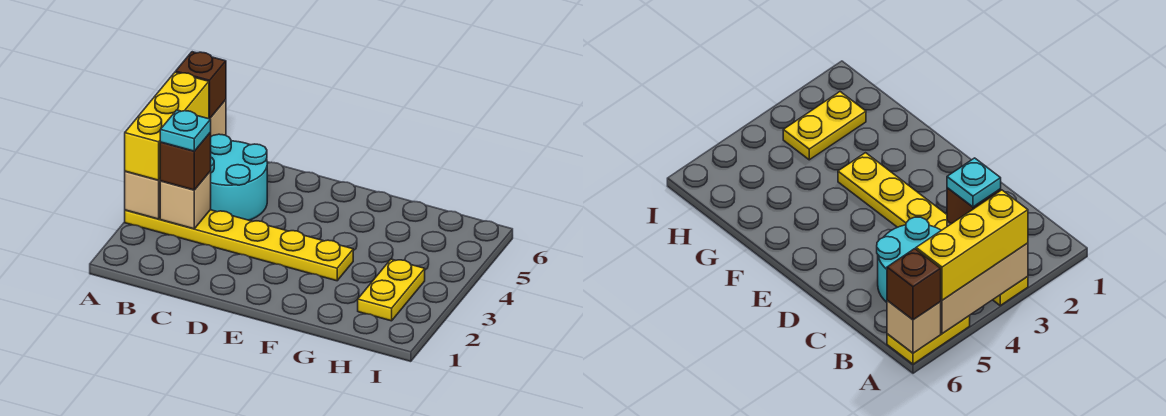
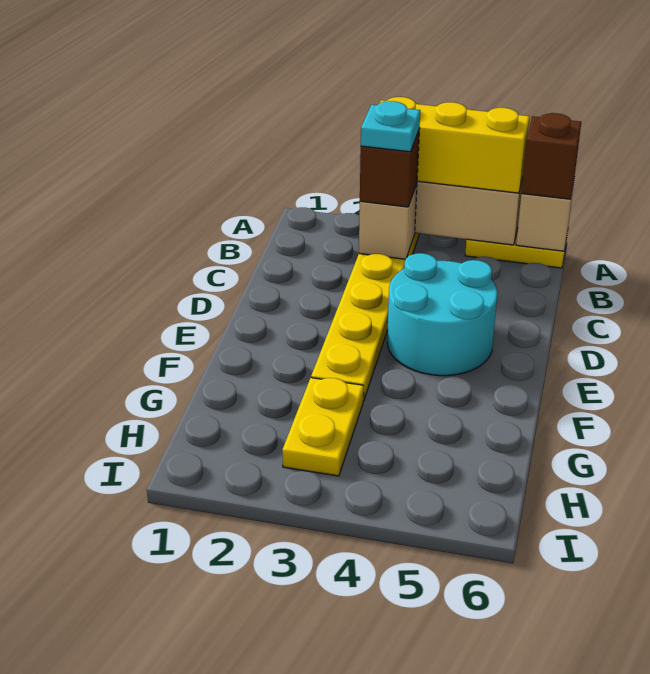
cyan round brick B4:C5 level 1 -> cyan round brick D4:E5 level 1
yellow plate H2:H3 level 1 -> yellow plate G3:H3 level 1

